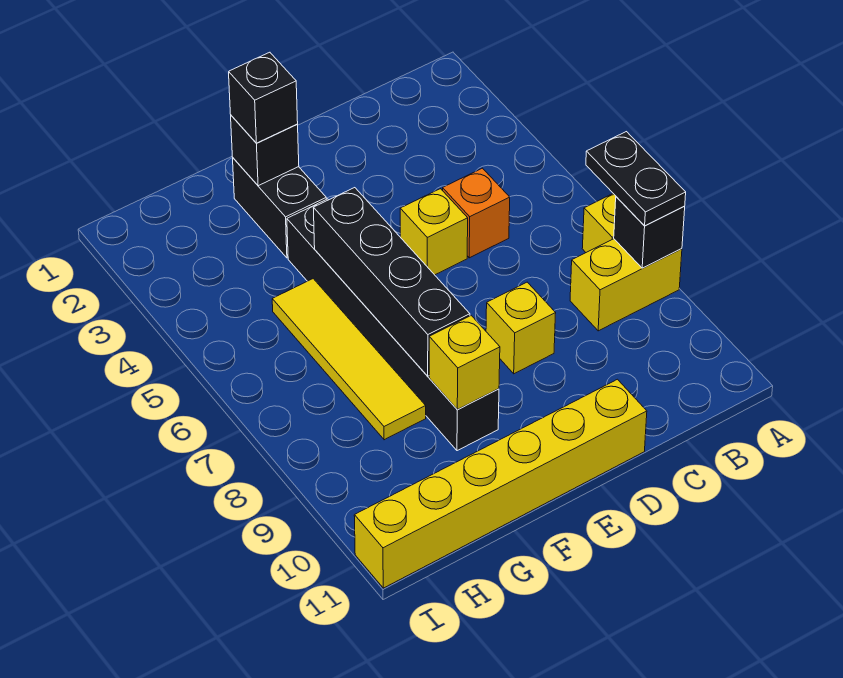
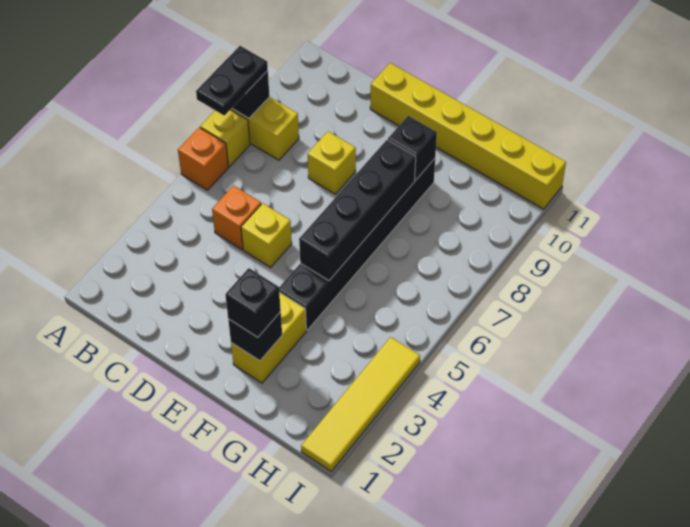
none -> orange brick A6 level 1
black brick F2:F3 level 1 -> yellow brick F2:F3 level 1
yellow brick F9 level 2 -> black brick F9 level 2
yellow tile G5:G8 level 1 -> yellow tile I1:I4 level 1

